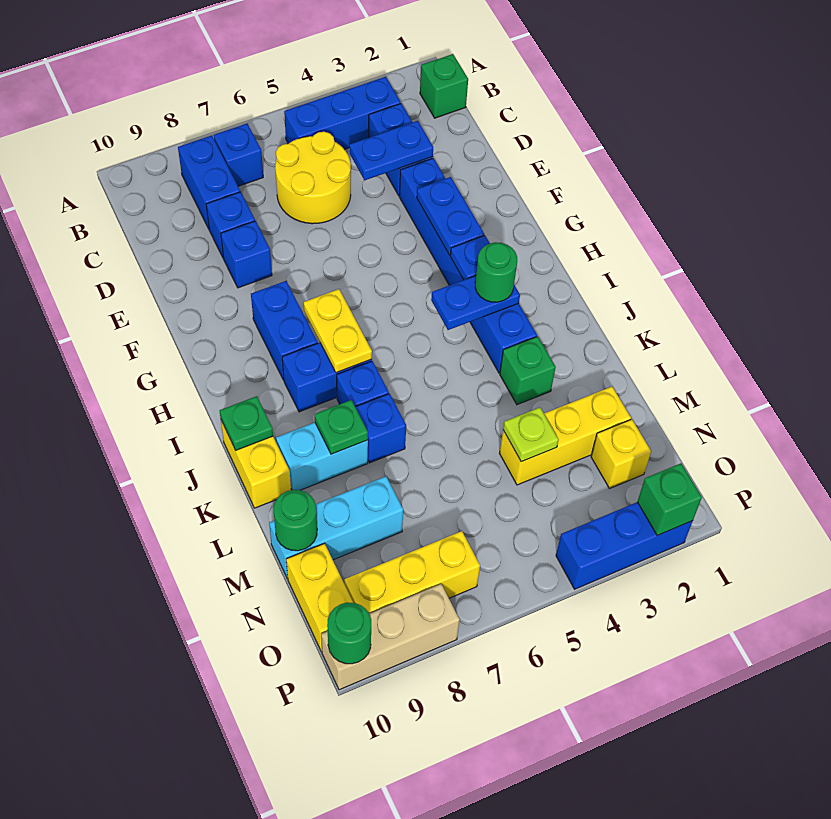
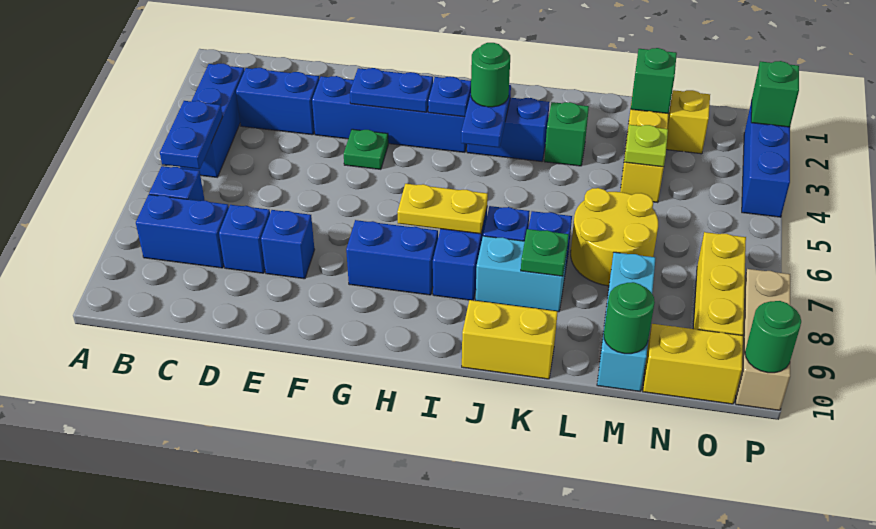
green brick B1 level 1 -> green brick M2 level 2
yellow round brick C5:D6 level 1 -> yellow round brick L6:M7 level 1
blue plate D3:D4 level 2 -> blue plate B5:B6 level 2
green plate J10 level 2 -> green plate F4 level 1
cyan brick K8:K9 level 1 -> cyan brick J8:K8 level 1

